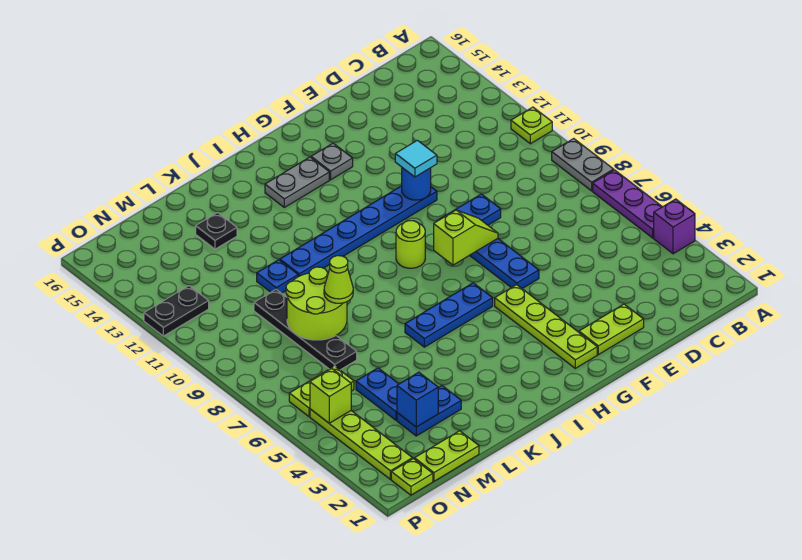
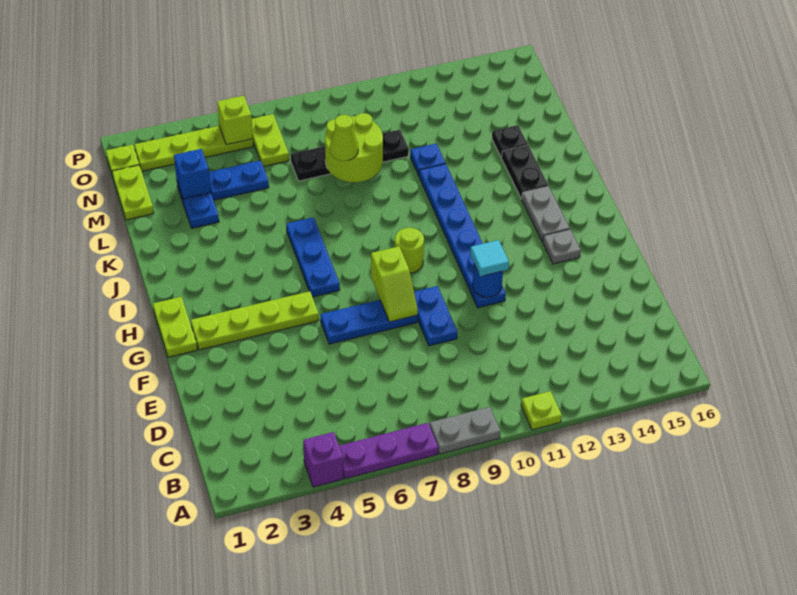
lime plate E2:F2 level 1 -> lime plate G1:H1 level 1
black plate O12:P12 level 1 -> black plate J14:K14 level 1

